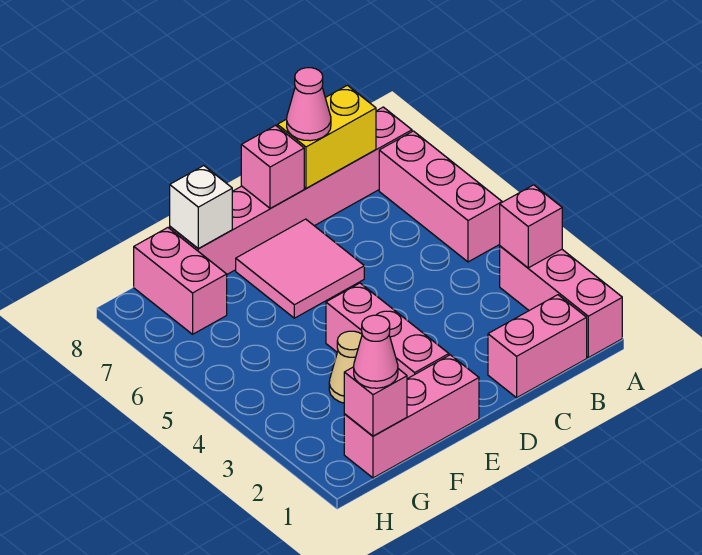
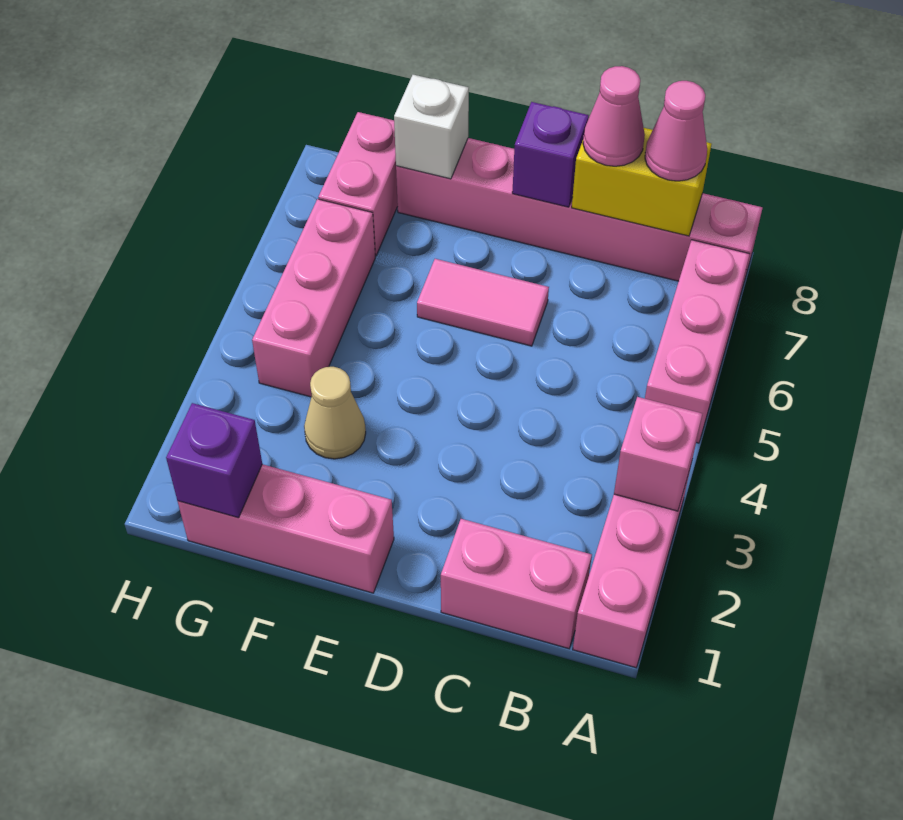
pink tile D6:E7 level 1 -> pink tile D6:E6 level 1
pink brick D8 level 2 -> purple brick D8 level 2
pink brick E2:E4 level 1 -> pink brick G4:G6 level 1
pink brick G1 level 2 -> purple brick G1 level 2
pink cone G1 level 3 -> pink cone B8 level 3

